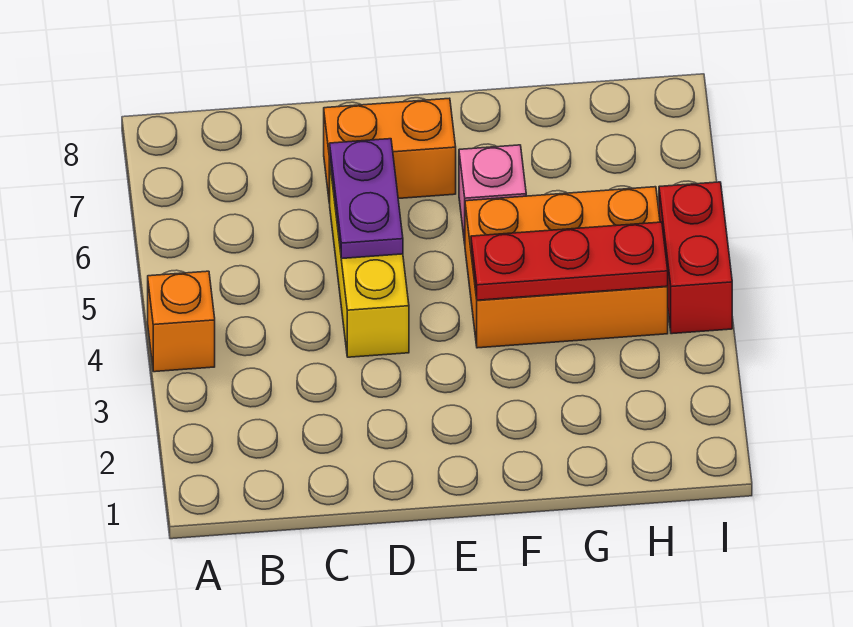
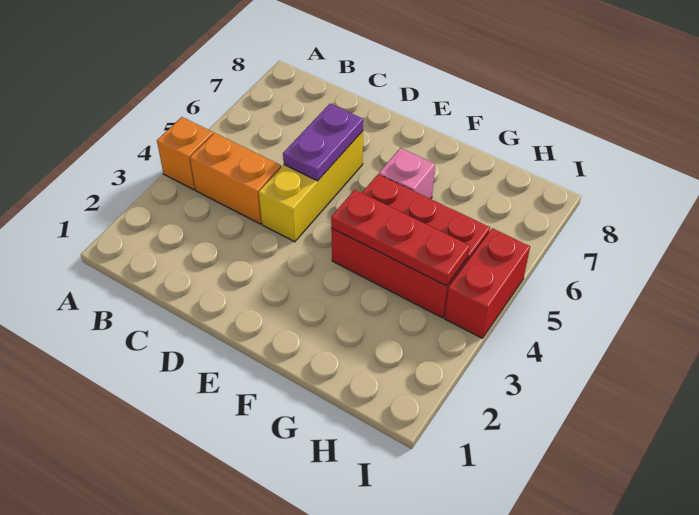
orange brick D7:E7 level 1 -> orange brick B4:C4 level 1
orange brick F4:H5 level 1 -> red brick F4:H5 level 1

